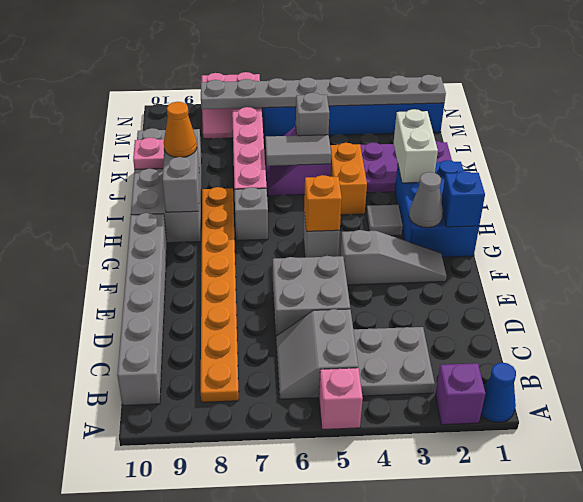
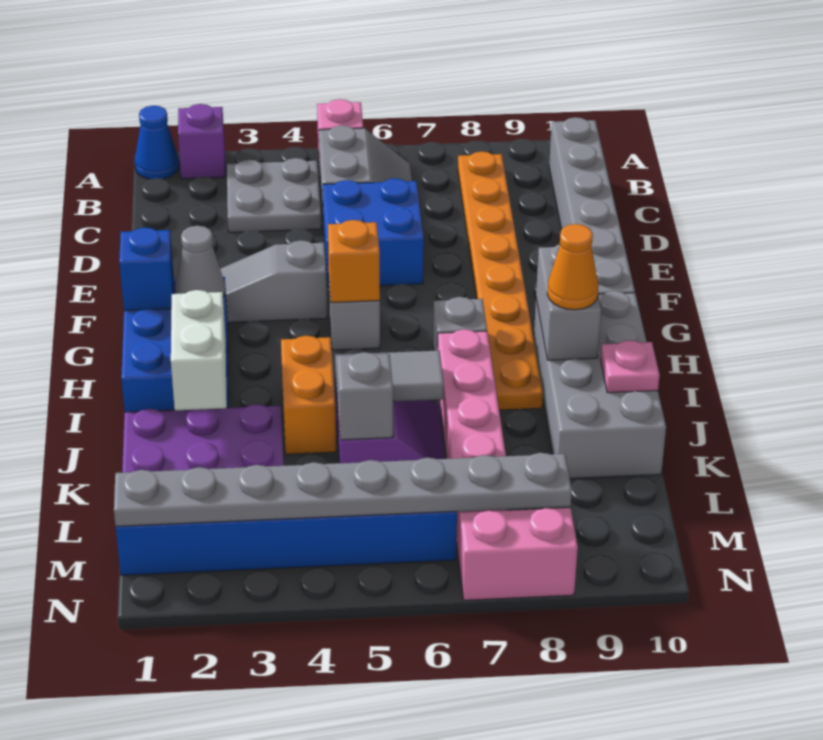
grey brick D5:E6 level 1 -> blue brick D5:E6 level 1
grey tile H3 level 1 -> none

